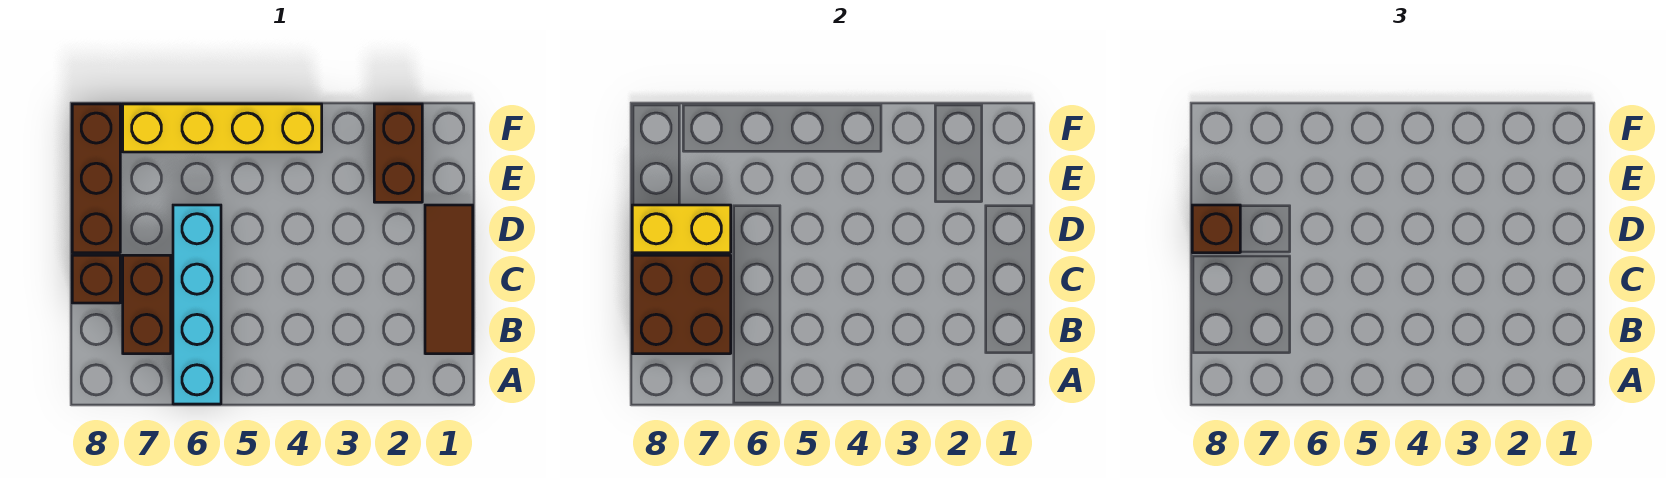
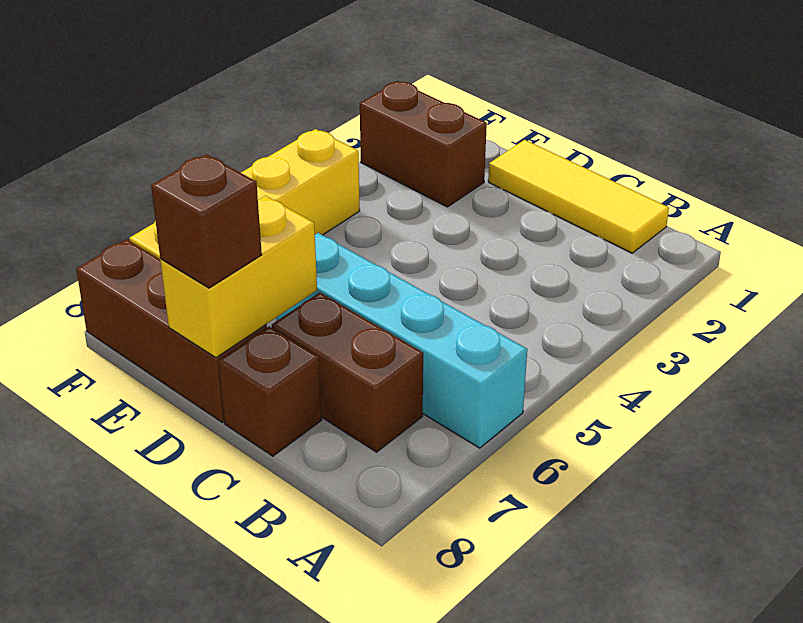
brown tile B1:D1 level 1 -> yellow tile B1:D1 level 1
brown brick B7:C8 level 2 -> none

